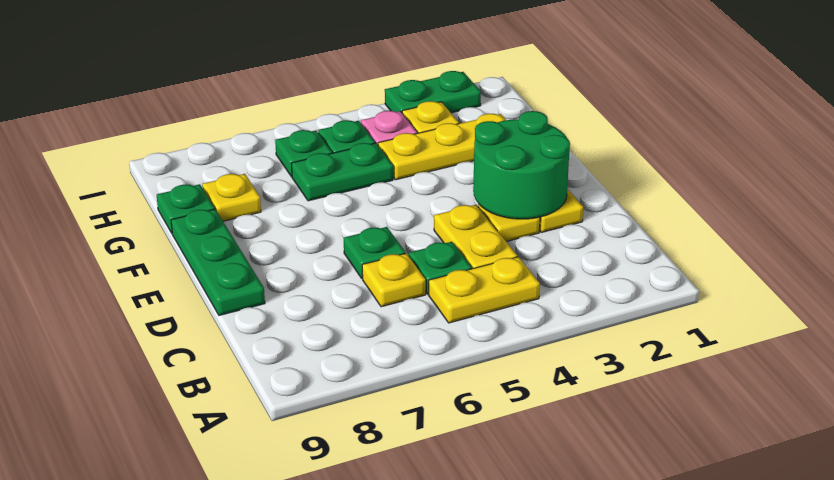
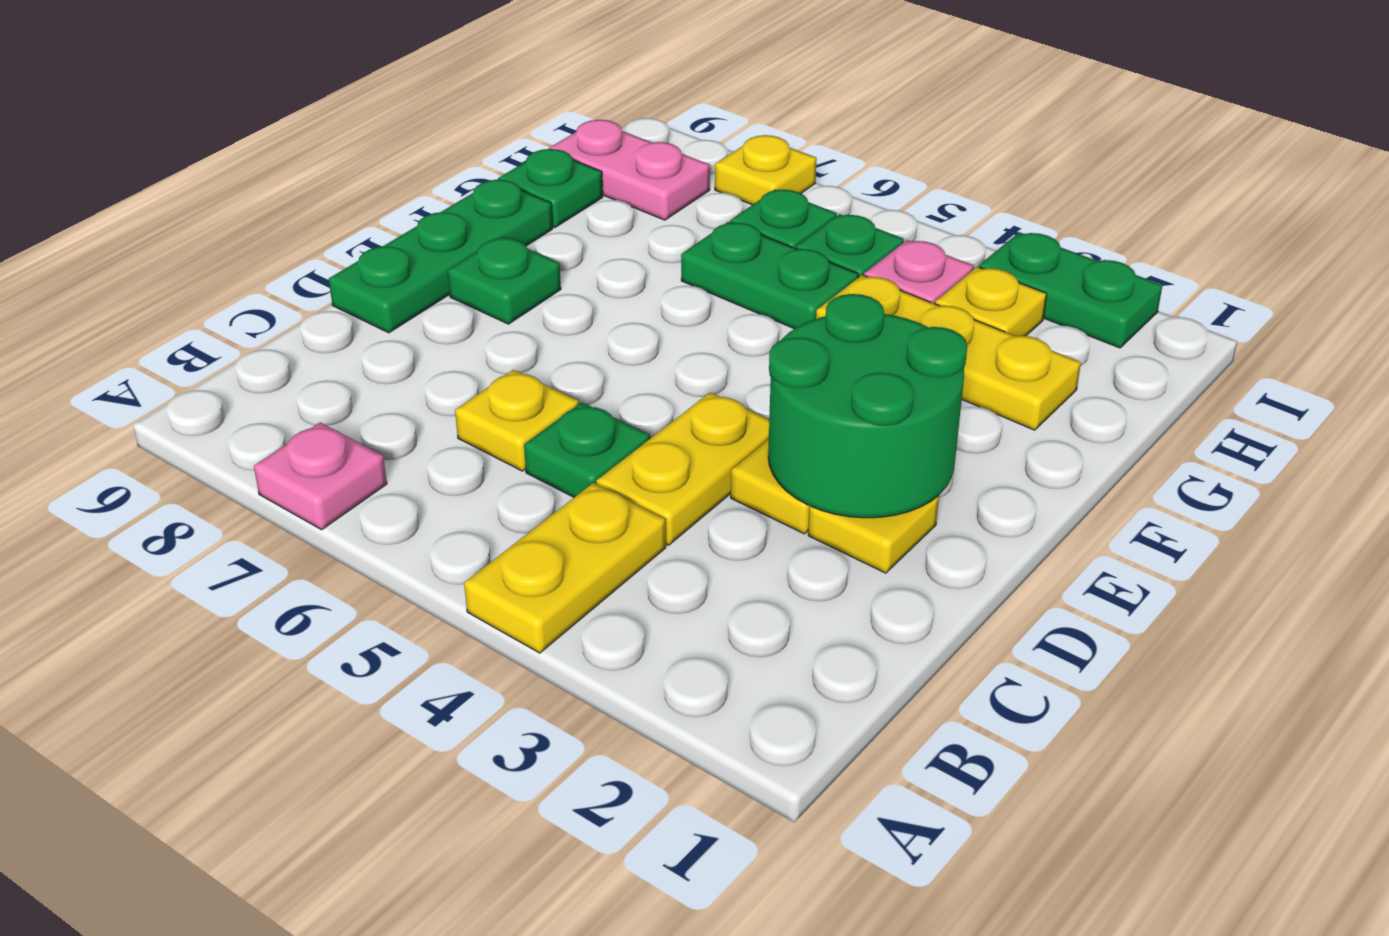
none -> pink plate A7 level 1
yellow plate B4:B5 level 1 -> yellow plate A4:B4 level 1
green plate D6 level 1 -> green plate E8 level 1
yellow plate G8 level 1 -> yellow plate I7 level 1
none -> pink plate H8:H9 level 1

